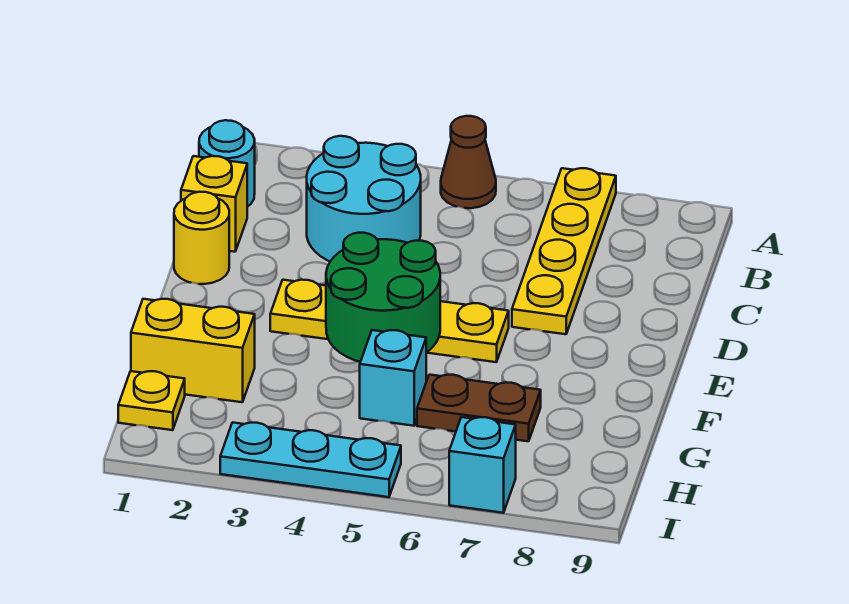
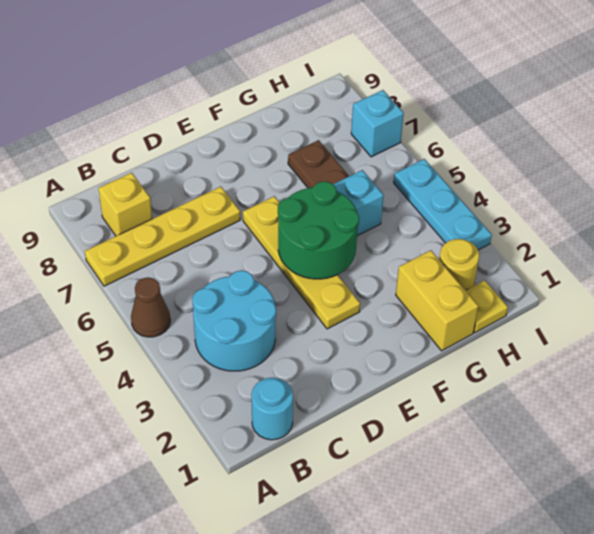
yellow brick C1 level 1 -> yellow brick B8 level 1
yellow round brick D1 level 1 -> yellow round brick H2 level 1

